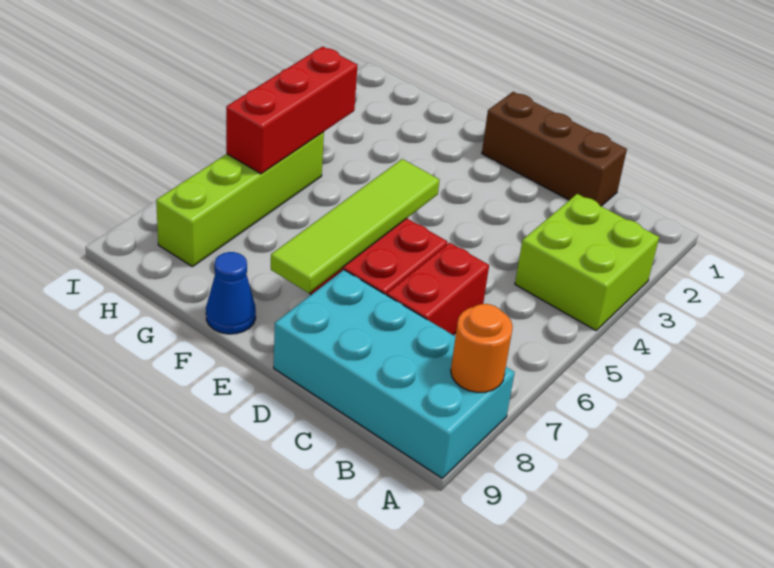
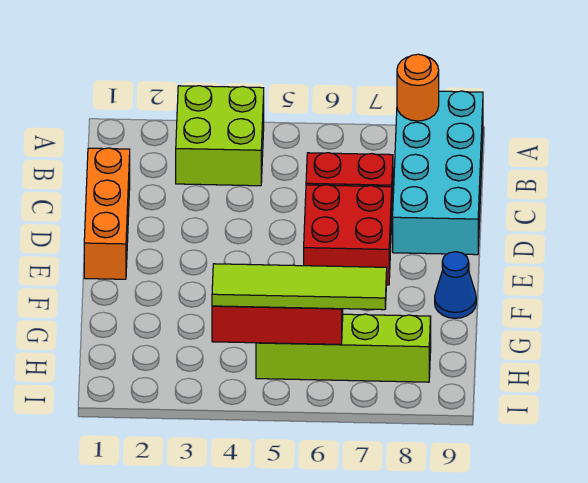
brown brick C1:E1 level 1 -> orange brick C1:E1 level 1
lime tile E5:E8 level 2 -> lime tile H4:H7 level 3

